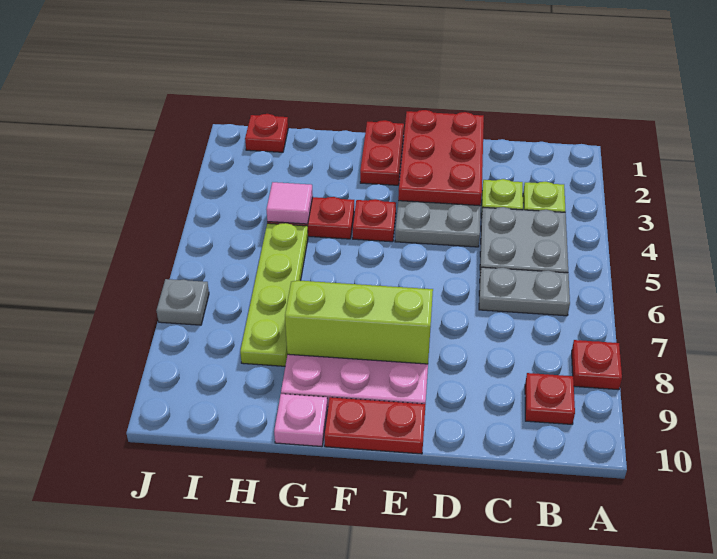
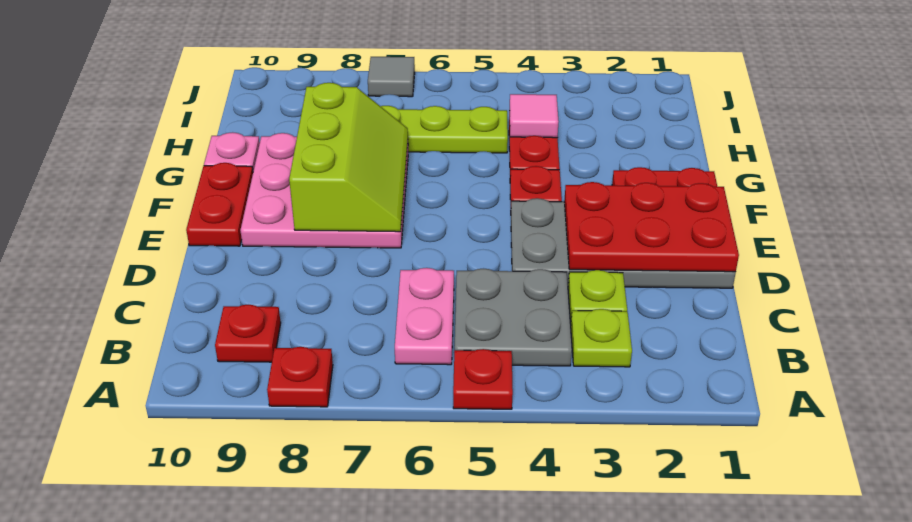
grey plate B6:C6 level 1 -> pink plate B6:C6 level 1
red plate I1 level 1 -> red plate A5 level 1
grey plate J7 level 1 -> grey tile J7 level 1

